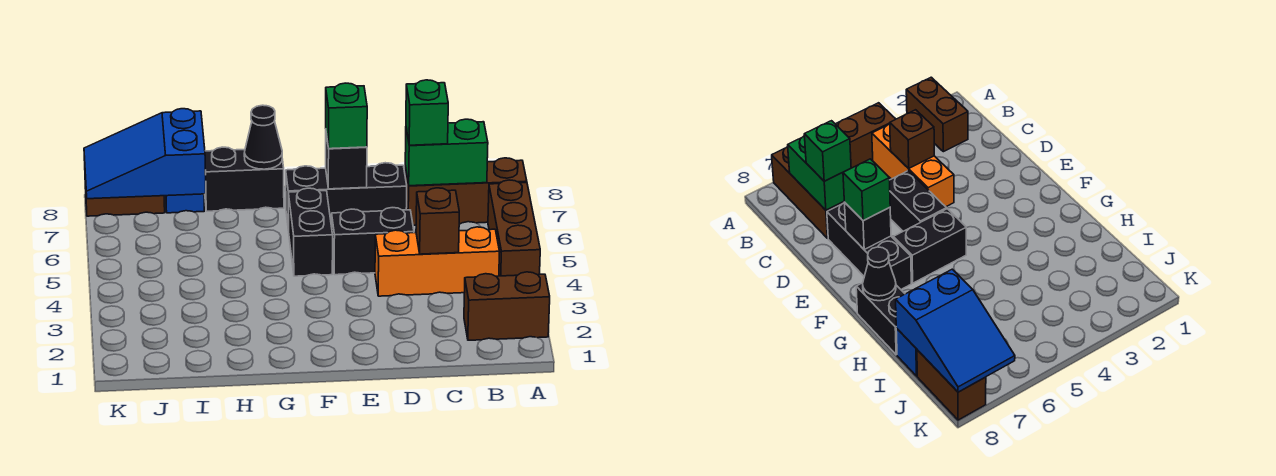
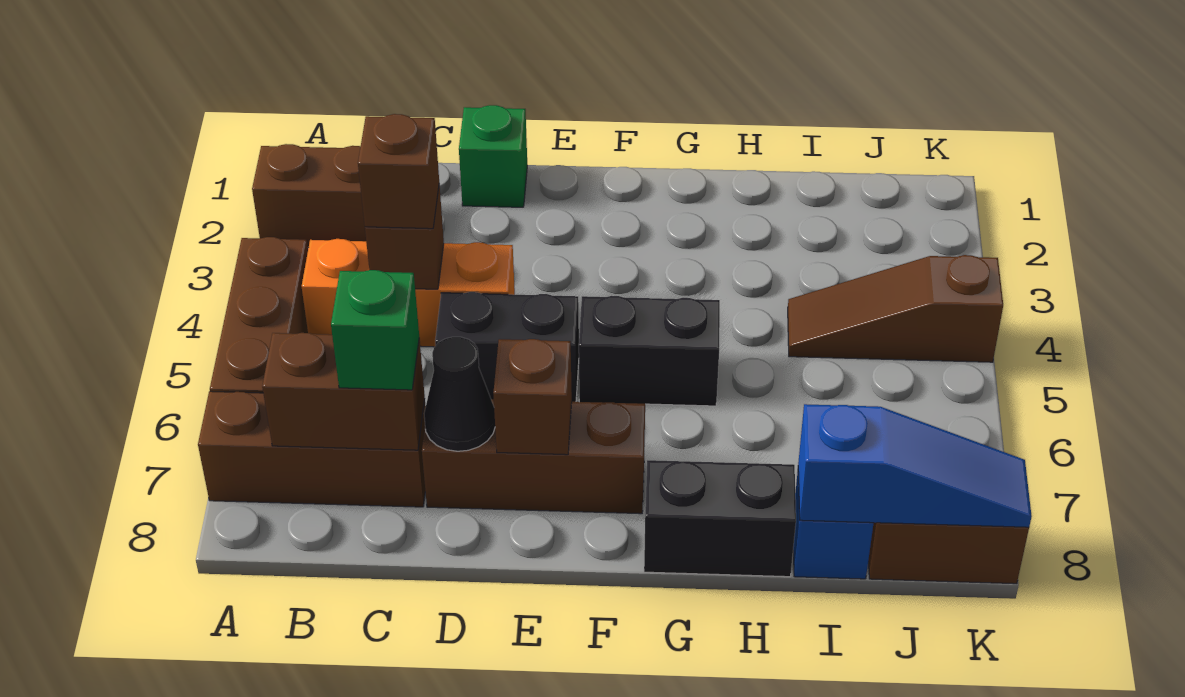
green brick B7:C7 level 2 -> brown brick B7:C7 level 2
none -> brown brick C4 level 3
black brick D7:F7 level 1 -> brown brick D7:F7 level 1
black brick E7 level 2 -> brown brick E7 level 2
green brick E7 level 3 -> green brick D1 level 1
black brick F5:F6 level 1 -> black brick F5:G5 level 1
black cone G8 level 2 -> black cone D7 level 2
none -> brown slope I4:K4 level 1 top K
blue slope I7:K8 level 2 top I -> blue slope I8:K8 level 2 top I

